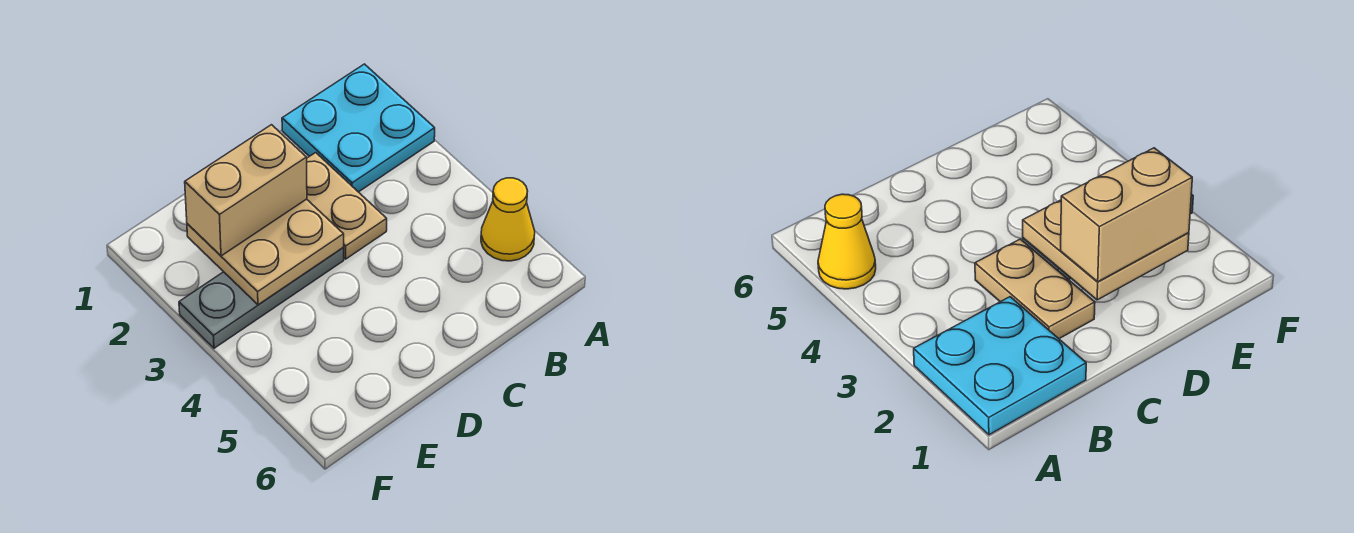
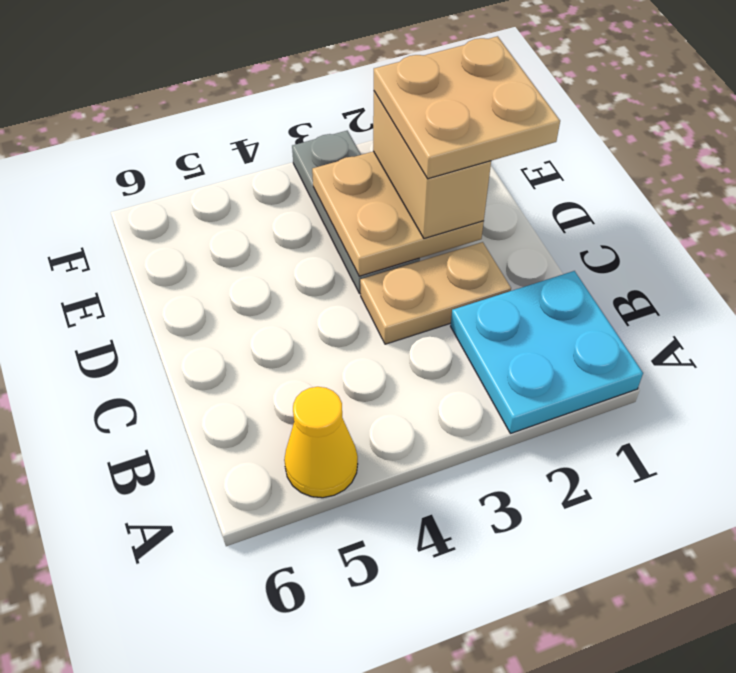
none -> tan plate D1:E2 level 4

